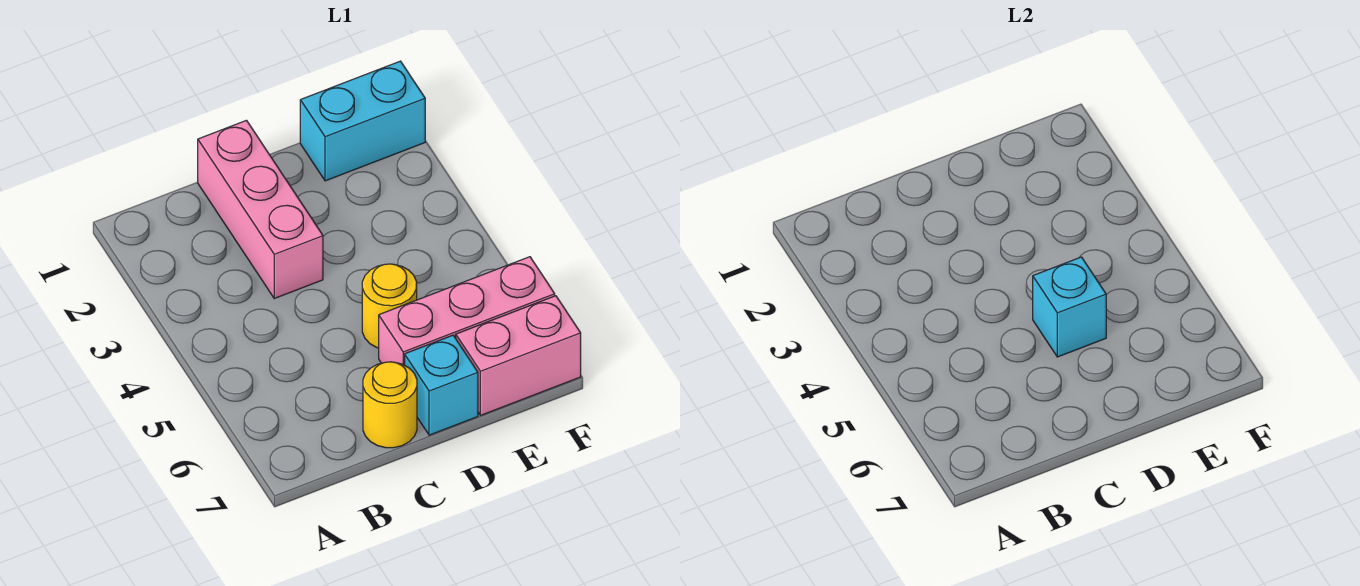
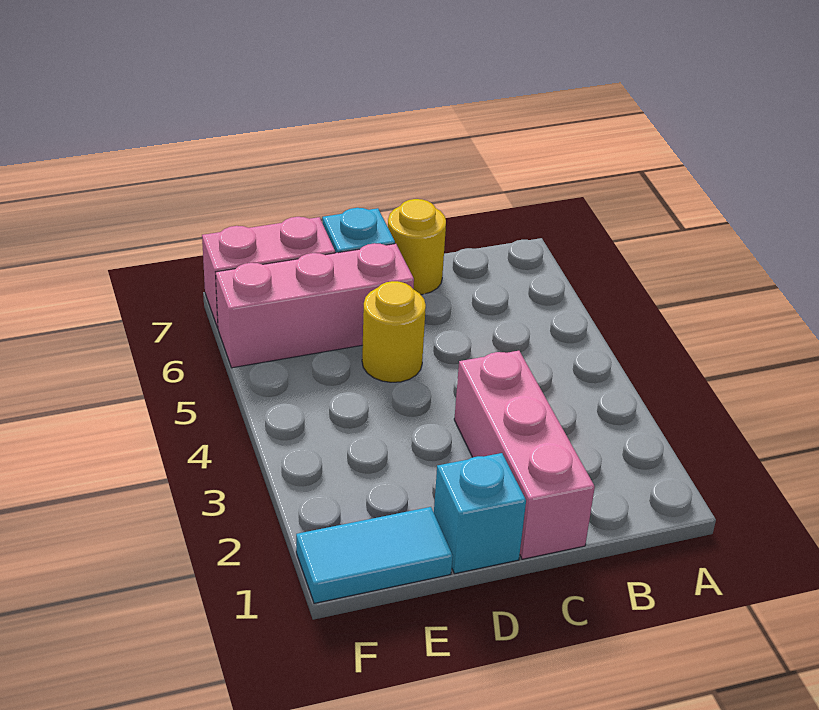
cyan brick D5 level 2 -> cyan brick D1 level 1
cyan brick E1:F1 level 1 -> cyan tile E1:F1 level 1

